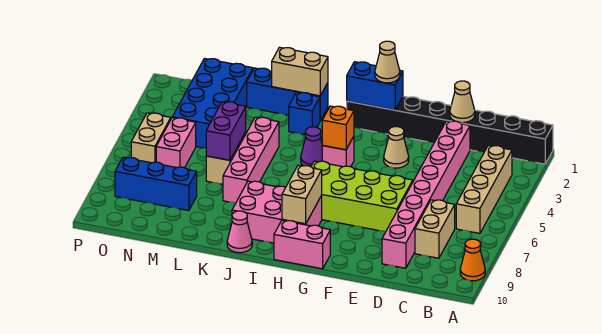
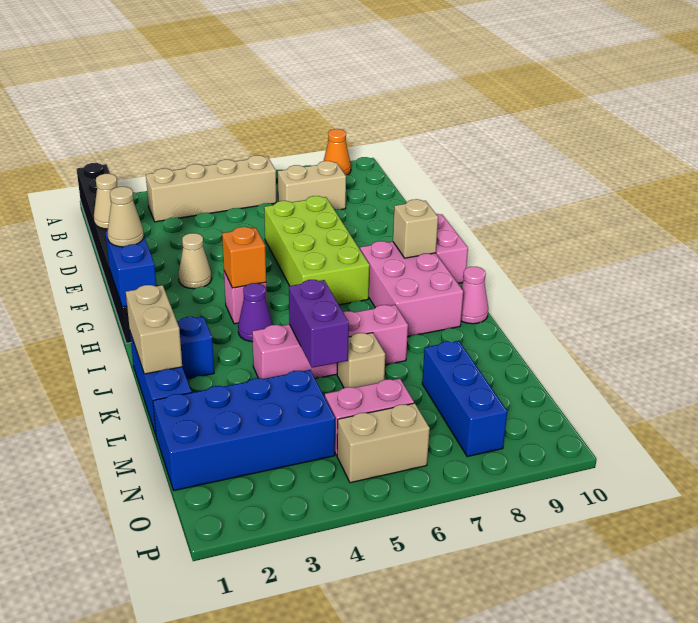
pink brick D2:D9 level 1 -> none
tan brick H8:H9 level 2 -> tan brick H9 level 2
purple brick L5:L6 level 2 -> purple brick K5:L5 level 2

